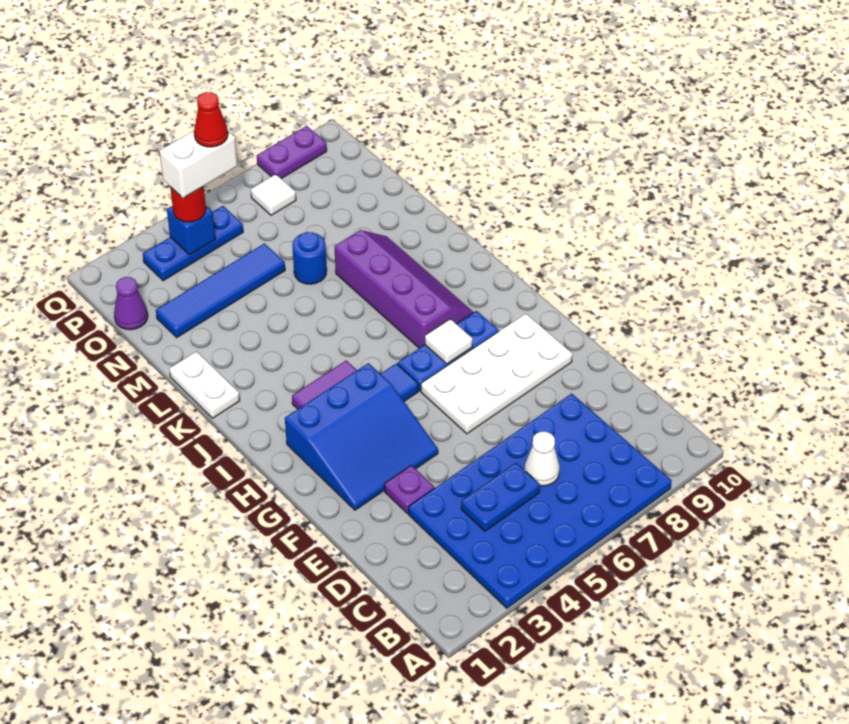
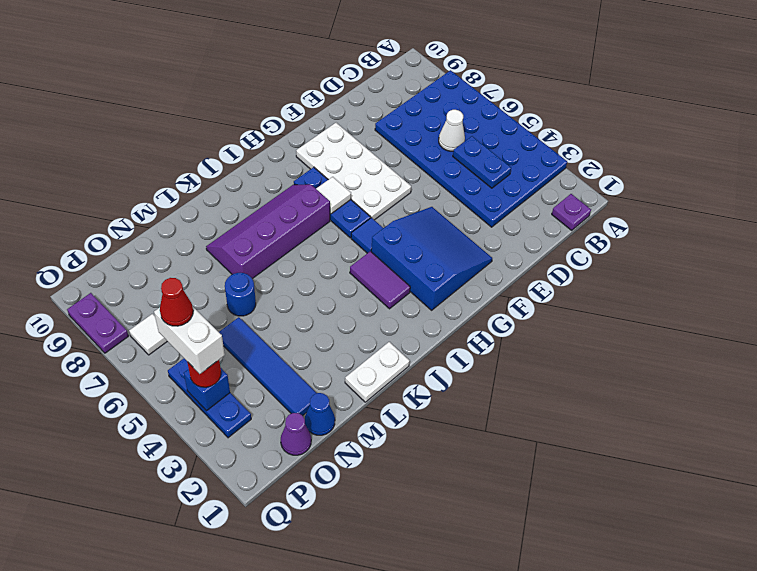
purple plate E3 level 1 -> purple plate B1 level 1
none -> blue cone N1 level 1

